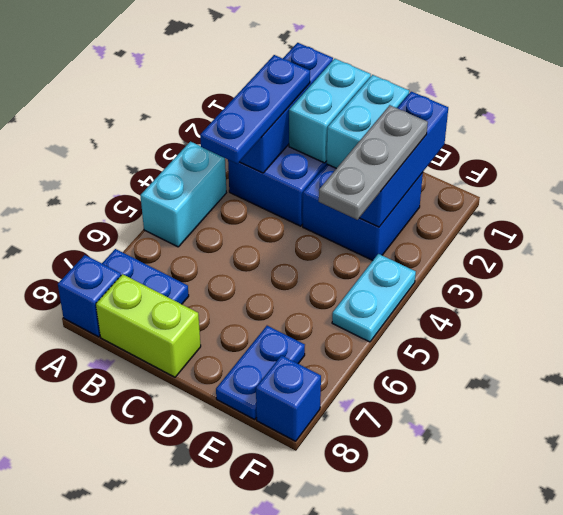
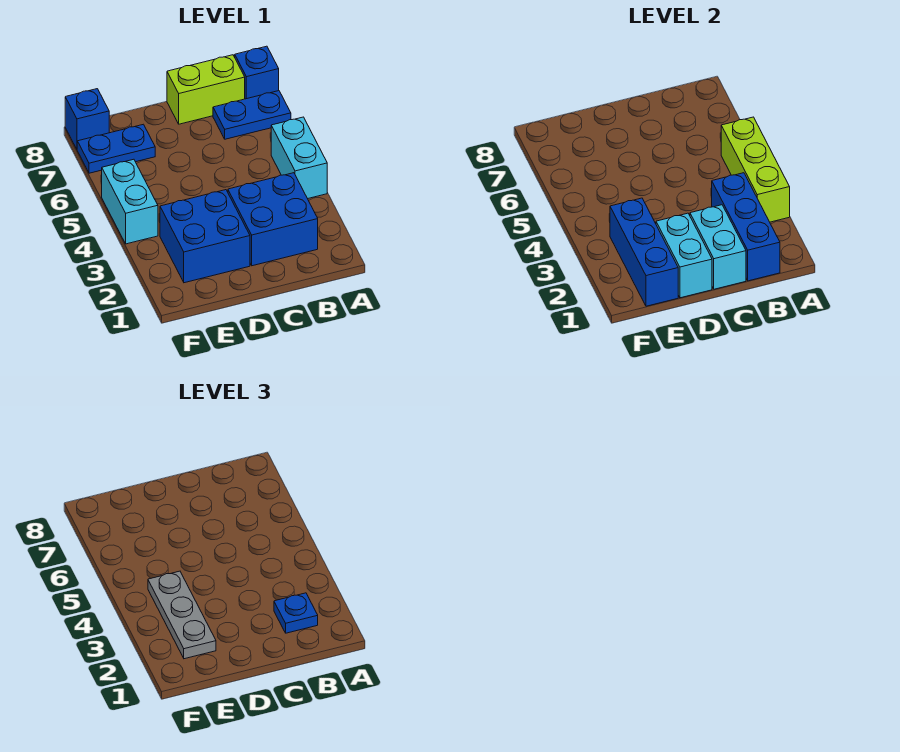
none -> lime brick A3:A5 level 2
blue plate B2:B4 level 3 -> blue plate B2 level 3
blue plate E7:E8 level 1 -> blue plate E7:F7 level 1
cyan plate F4:F5 level 1 -> cyan brick F4:F5 level 1

